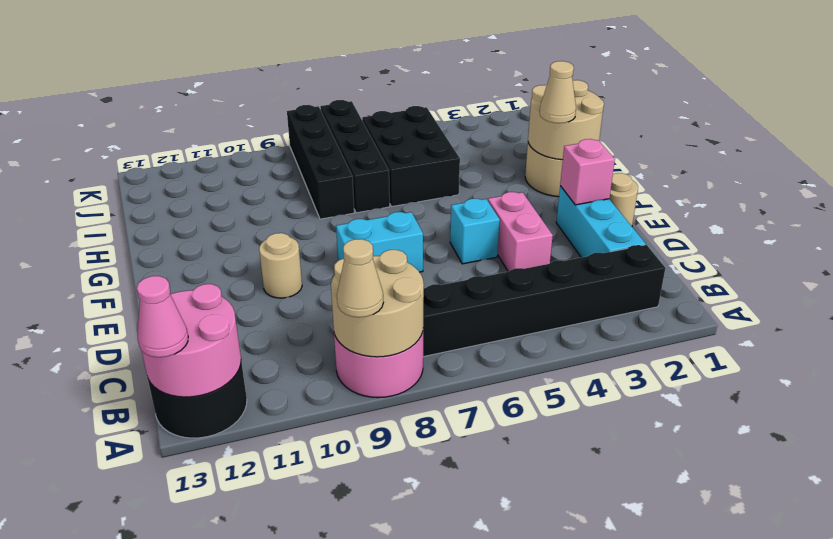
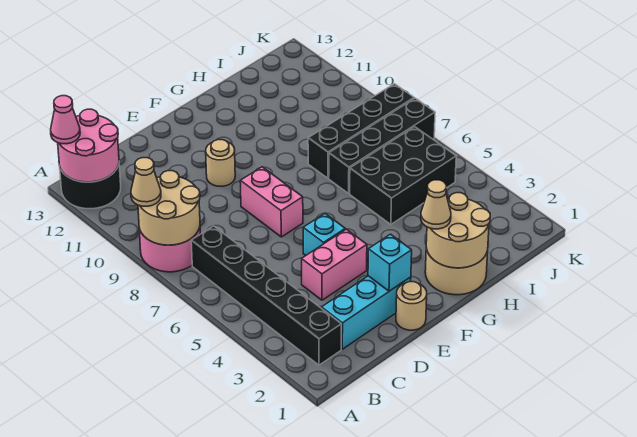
pink brick E2 level 2 -> cyan brick E2 level 2
cyan brick E7:E8 level 1 -> pink brick E7:E8 level 1

